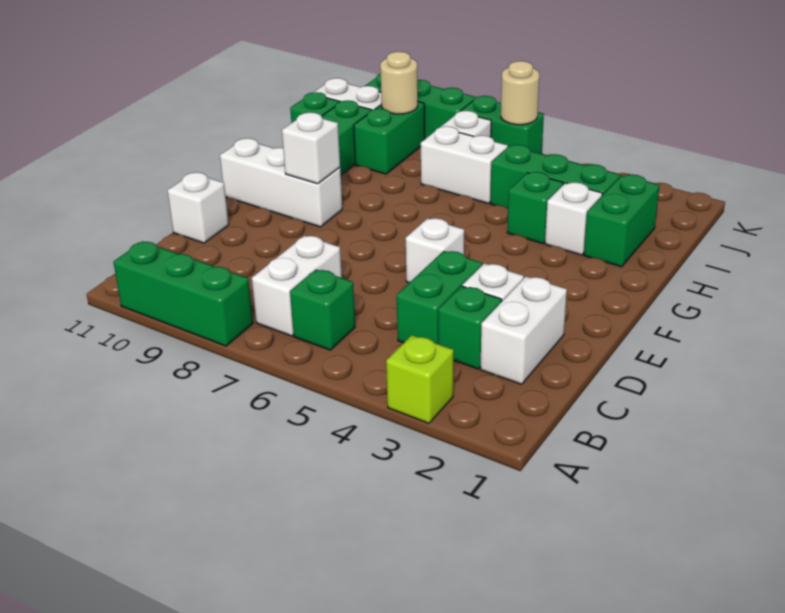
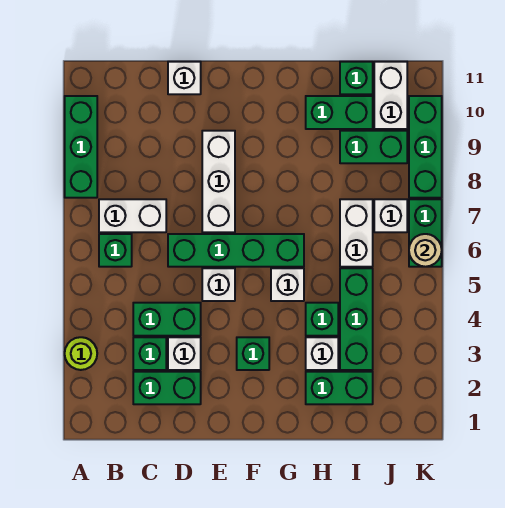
lime brick A3 level 1 -> lime round brick A3 level 1
white brick C2:D2 level 1 -> green brick C2:D2 level 1
none -> green brick D6:G6 level 1
none -> green brick F3 level 1
white brick F9:F11 level 1 -> white brick E7:E9 level 1
white brick F9 level 2 -> white brick G5 level 1
tan round brick J9 level 2 -> none

